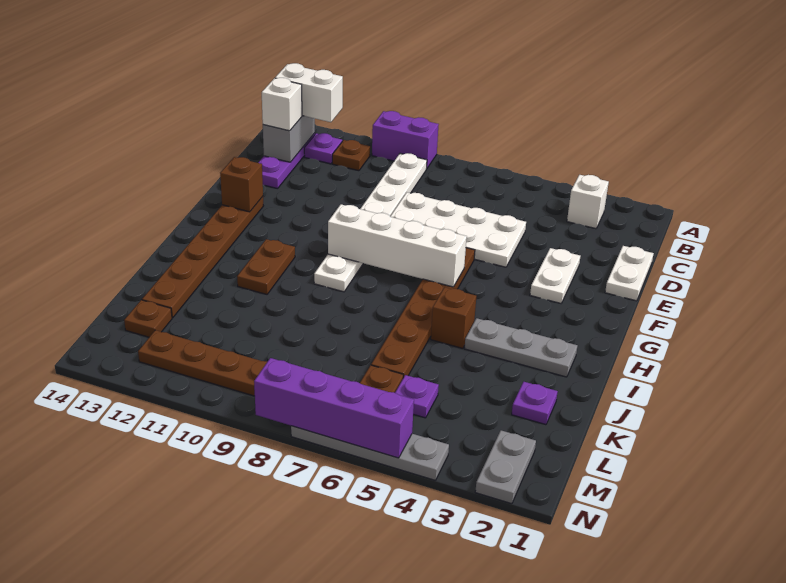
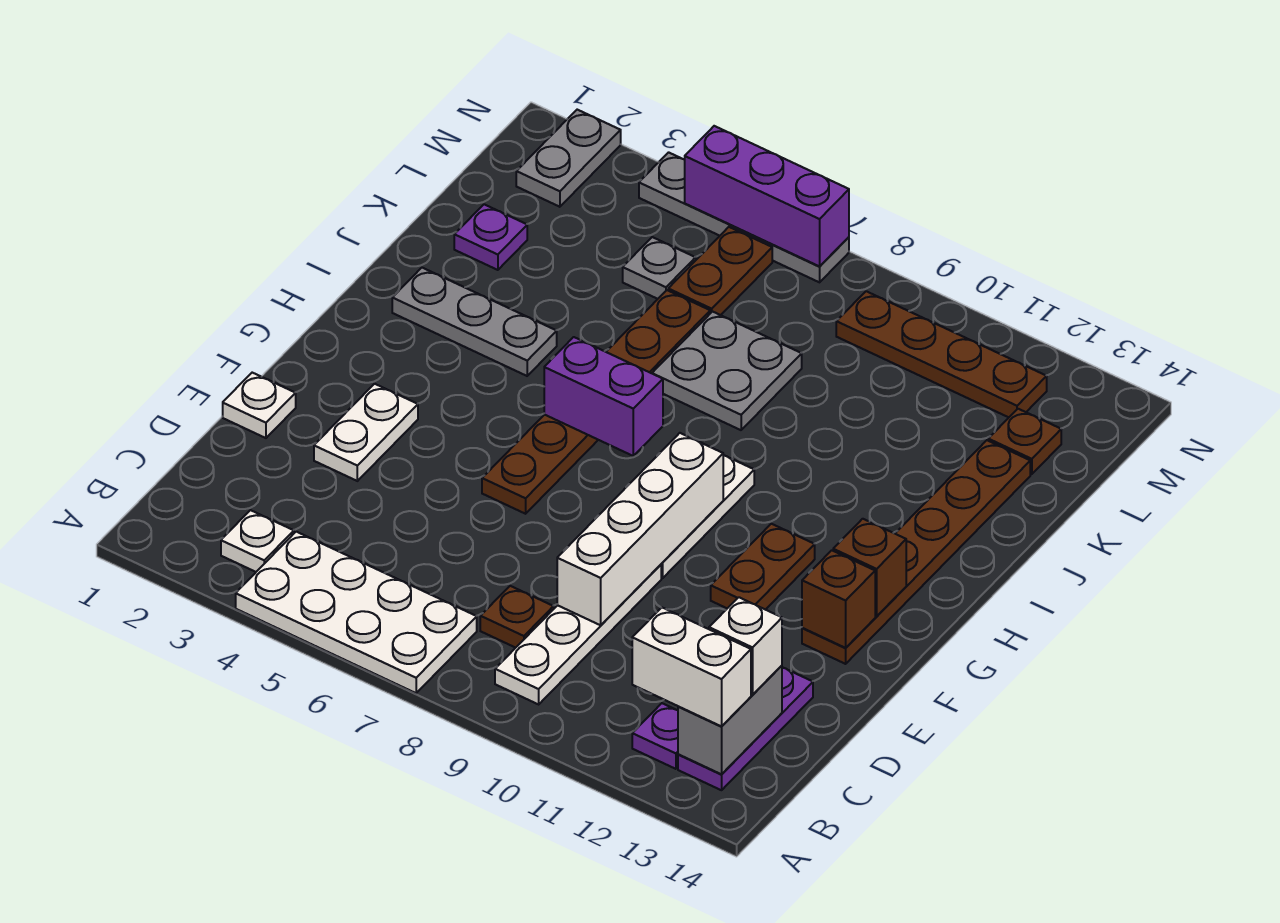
purple brick A9:A10 level 1 -> purple brick H6:H7 level 2
white brick B3 level 1 -> white plate B3 level 1
brown plate B11 level 1 -> brown plate C8 level 1
white plate D1:E1 level 1 -> white plate E1 level 1
white plate D5:E8 level 1 -> white plate A4:B7 level 1
white brick G6:G9 level 2 -> white brick D9:G9 level 2
brown plate H11:I11 level 1 -> brown plate F11:G11 level 1
brown brick I5 level 1 -> brown brick G13 level 2
none -> grey plate J7:K8 level 1
purple plate L5 level 1 -> grey plate L5 level 1
purple brick N5:N8 level 2 -> purple brick N5:N7 level 2

